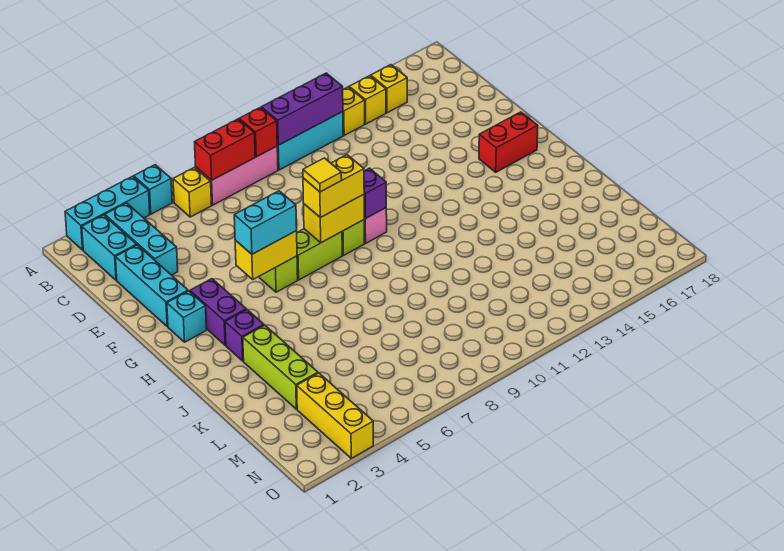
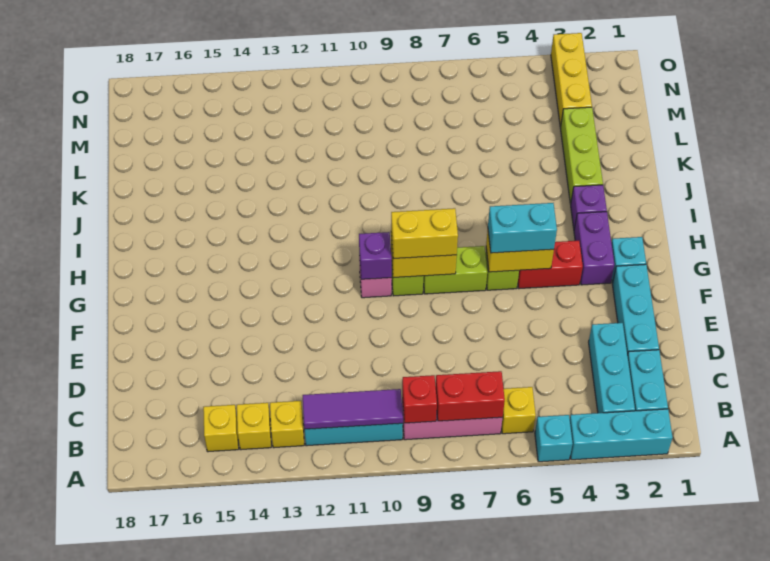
purple brick B10:B12 level 2 -> purple tile B10:B12 level 2
yellow tile G8 level 4 -> none
red brick G16:G17 level 1 -> red brick G4:G5 level 1

